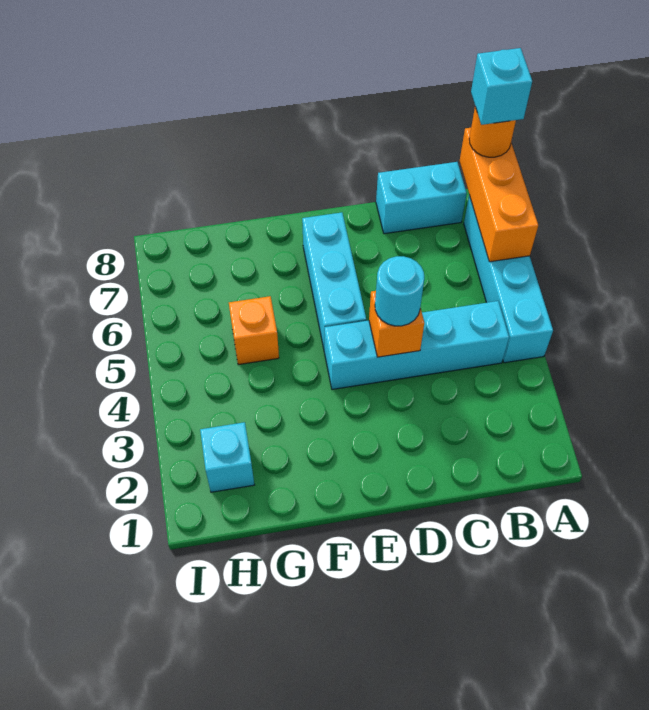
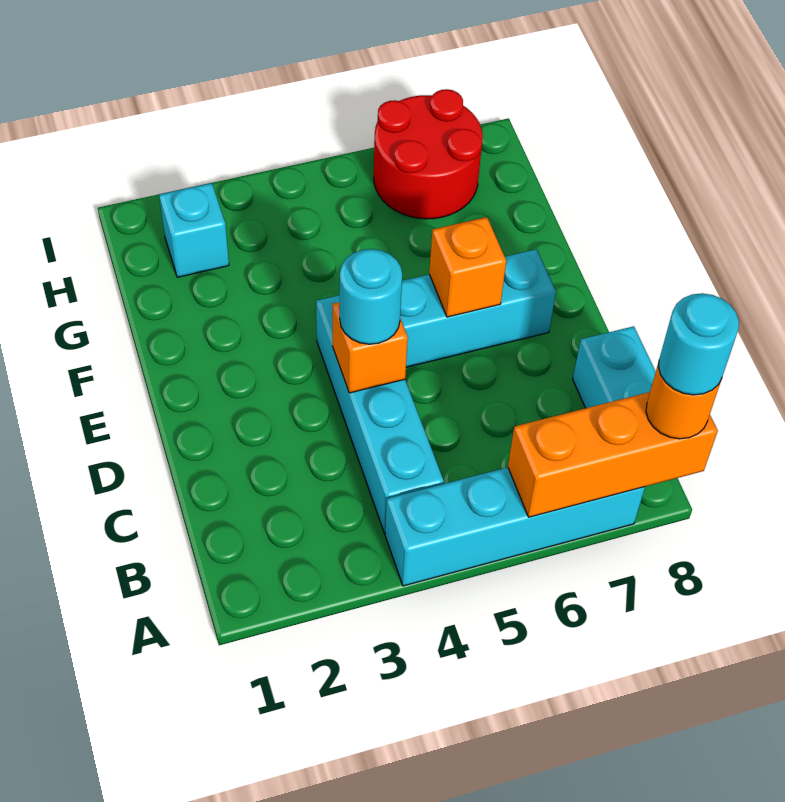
cyan brick A8 level 4 -> cyan round brick A8 level 4
orange brick G5 level 1 -> orange brick E6 level 2
none -> red round brick H6:I7 level 1

